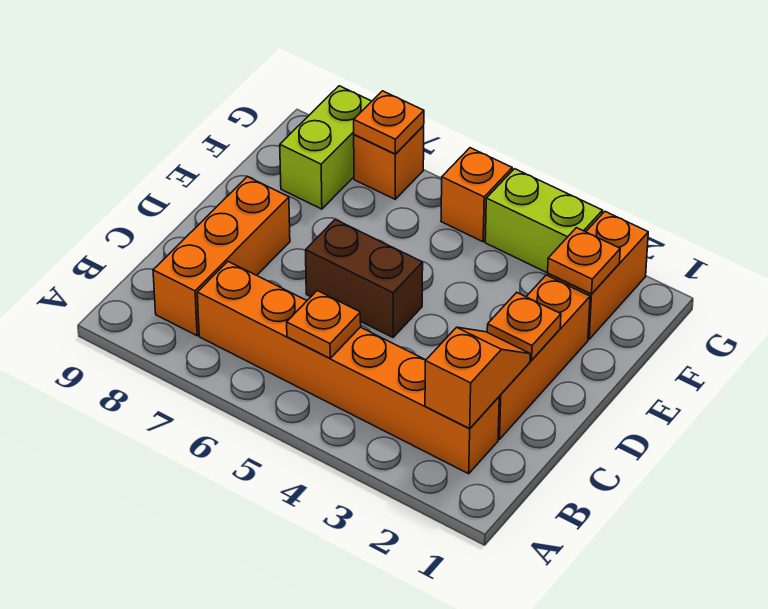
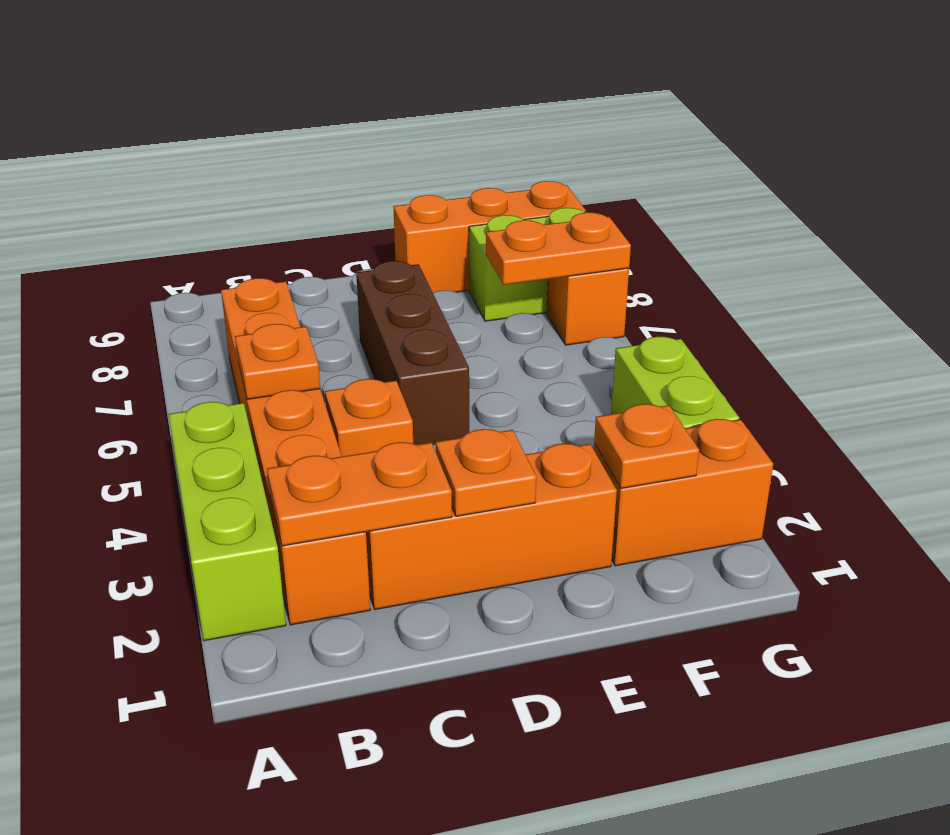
none -> lime brick A2:A4 level 1
orange slope B2:C2 level 2 top B -> orange plate B2:C2 level 2
orange brick B8:D8 level 1 -> orange brick E9:G9 level 1
brown brick D5:D6 level 1 -> brown brick D5:D7 level 1
orange brick G5 level 1 -> orange brick C4 level 1
orange plate G7 level 2 -> orange plate F7:G7 level 2

